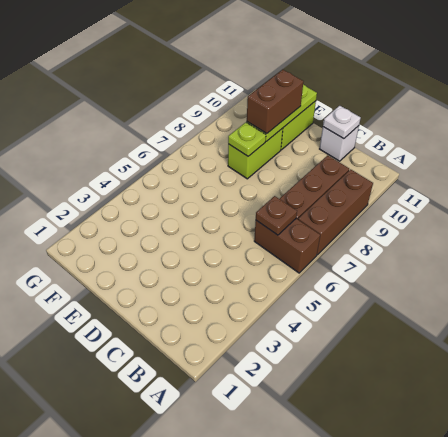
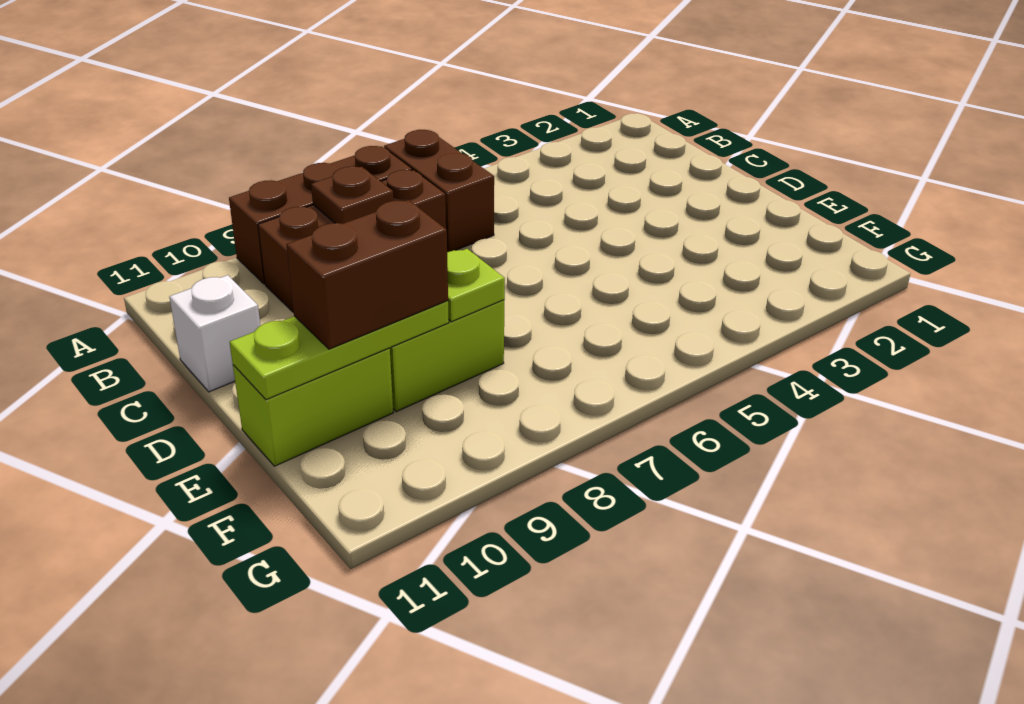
brown plate B6 level 2 -> brown plate B8 level 2
white plate C11 level 2 -> none

